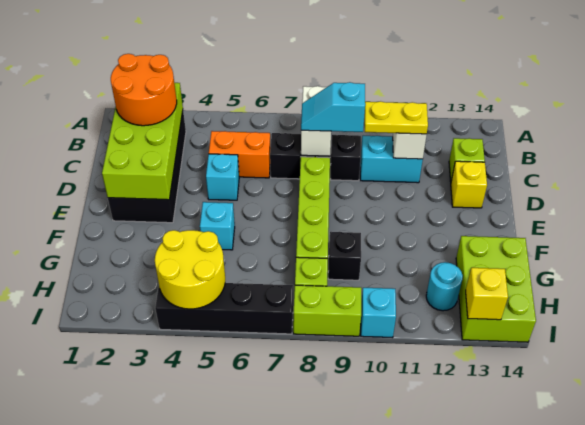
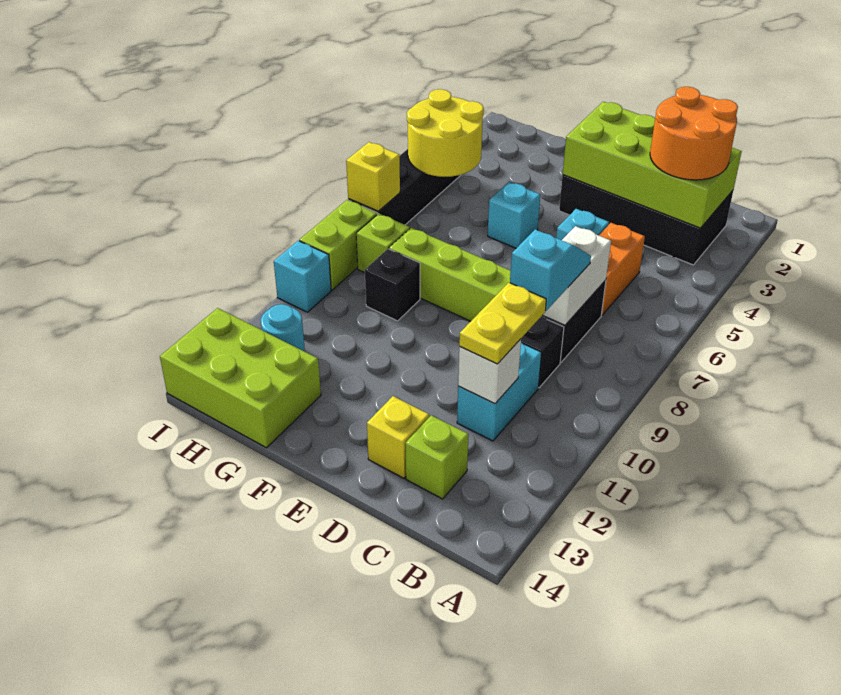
white brick B8:C8 level 2 -> white brick C7:C8 level 2
yellow brick I13 level 2 -> yellow brick I7 level 2

